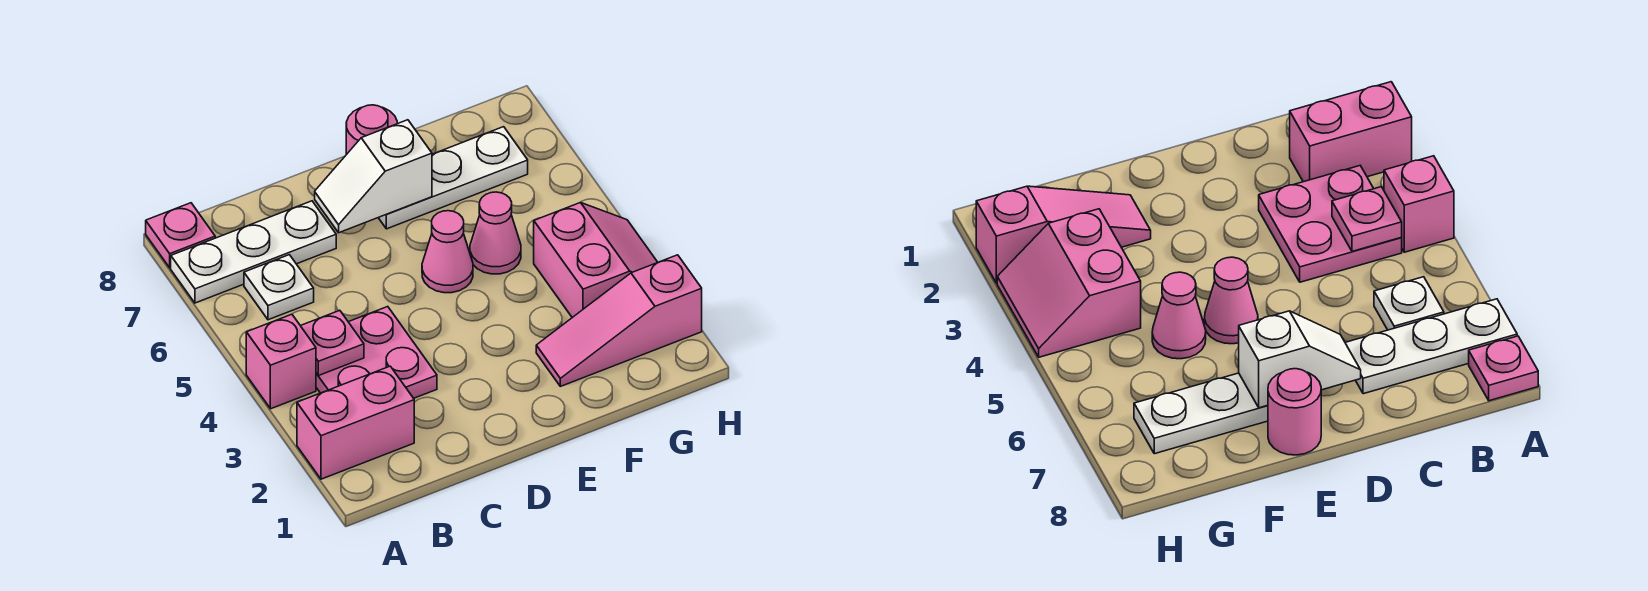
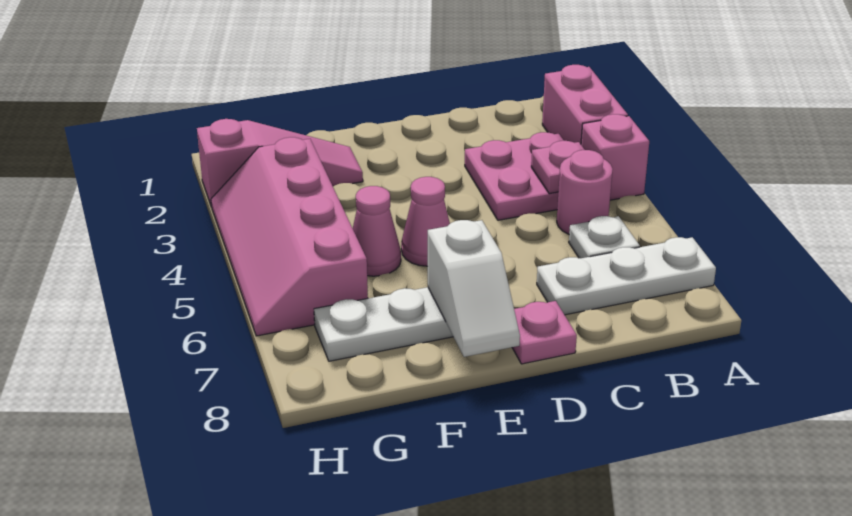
pink brick A2:B2 level 1 -> pink brick A2:A3 level 1
pink plate A8 level 1 -> pink plate D8 level 1
white slope D7:E7 level 2 top E -> white slope E7:E8 level 2 top 7
pink round brick E8 level 1 -> pink round brick B5 level 1
pink slope G3:H4 level 1 top G -> pink slope G3:H6 level 1 top G

